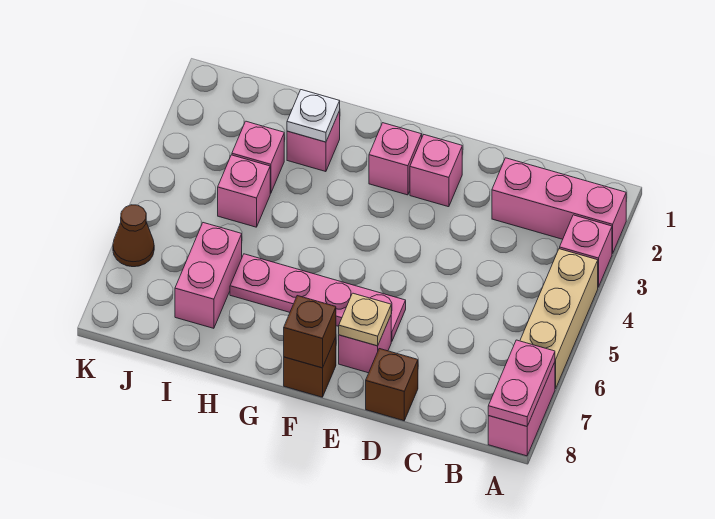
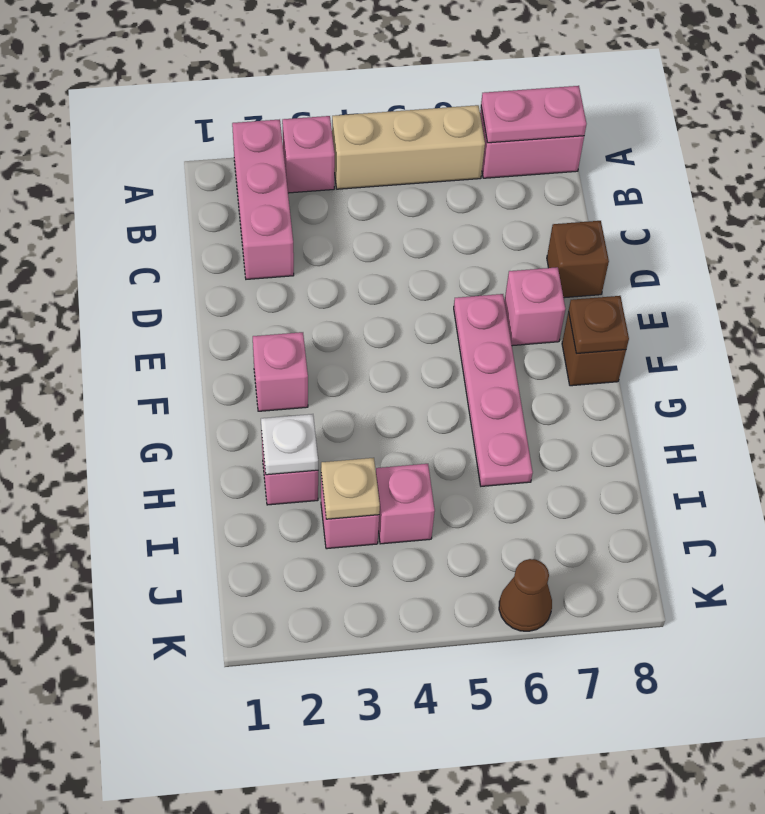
pink brick E2 level 1 -> none
tan plate E7 level 2 -> tan plate I3 level 2
brown brick F8 level 2 -> brown plate F8 level 2
pink brick I6:I7 level 1 -> none

